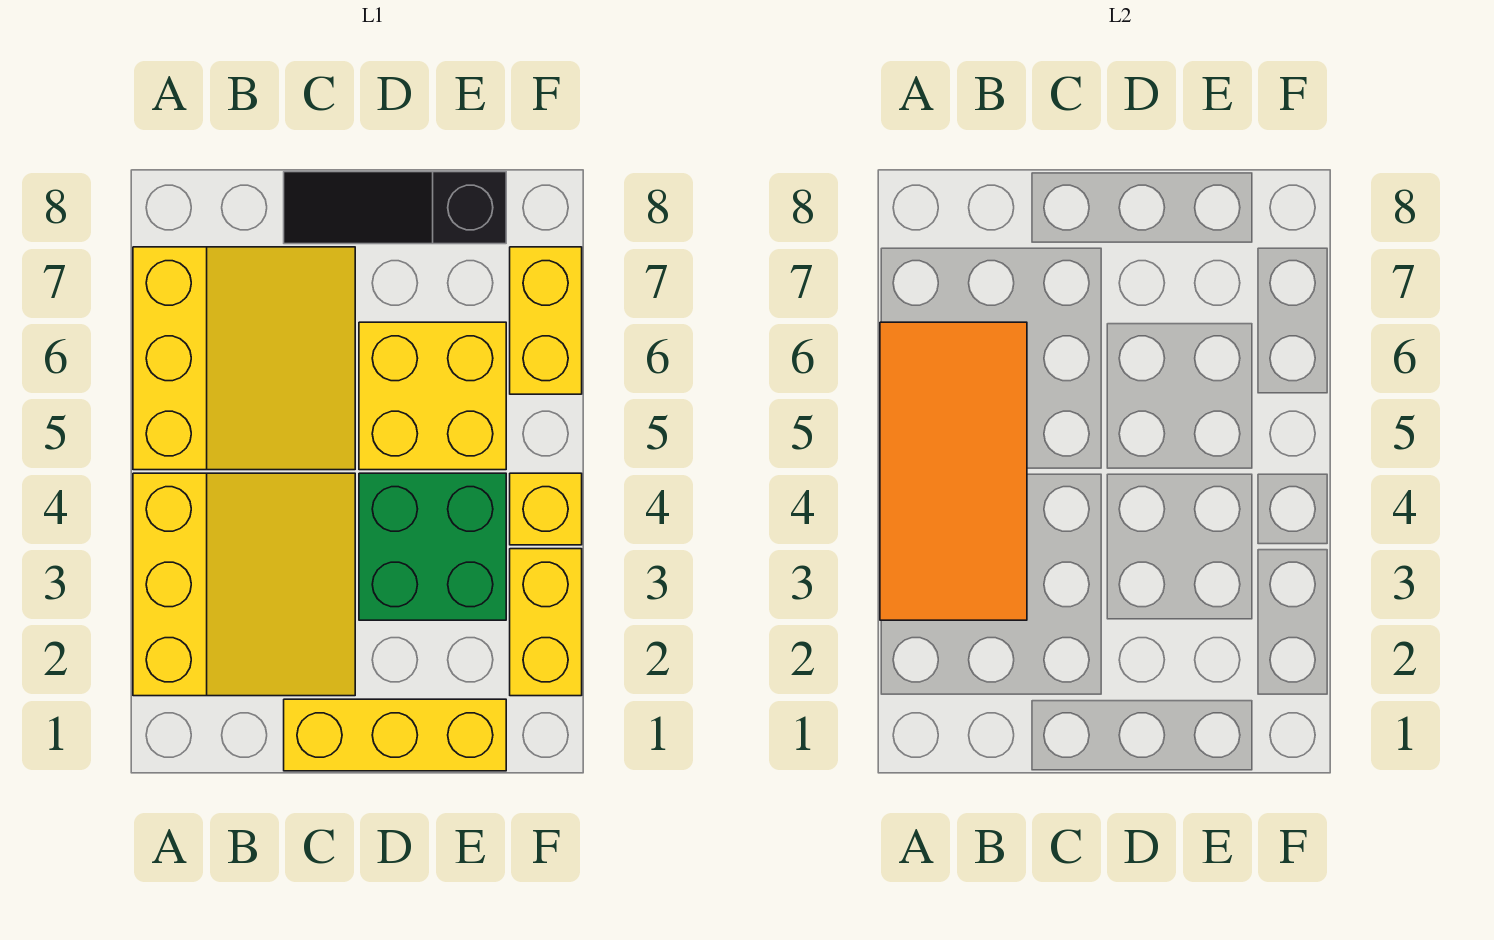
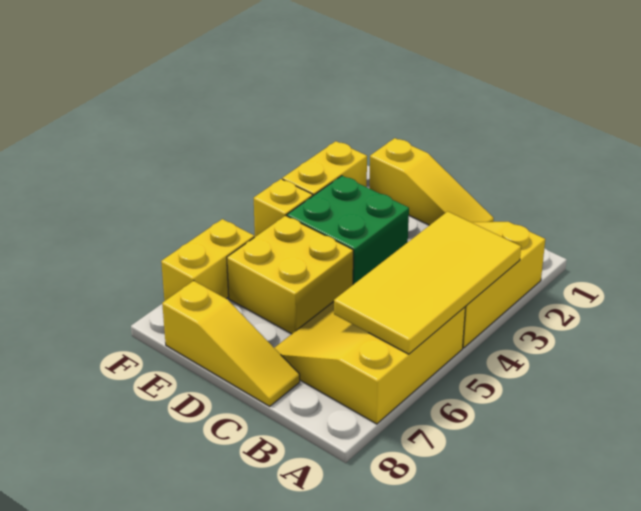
orange tile A3:B6 level 2 -> yellow tile A3:B6 level 2
yellow brick C1:E1 level 1 -> yellow slope C1:E1 level 1 top E
black slope C8:E8 level 1 top E -> yellow slope C8:E8 level 1 top E

